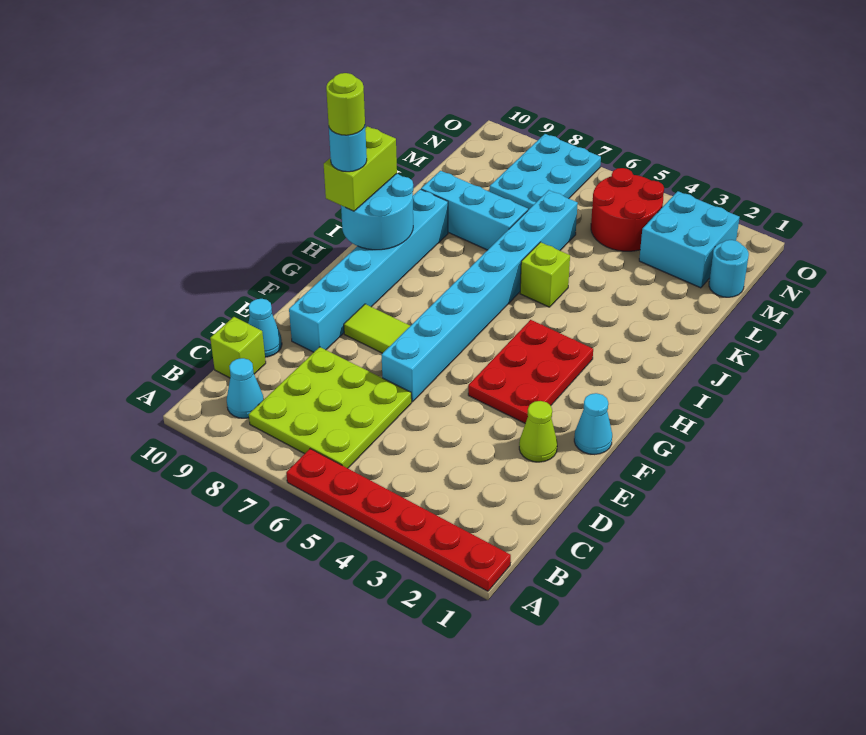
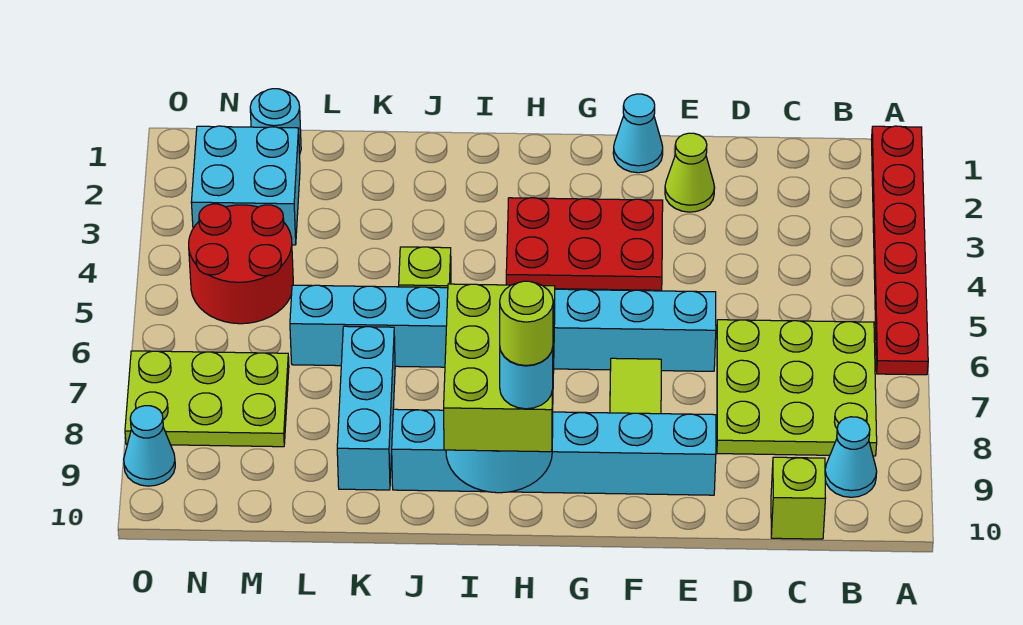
cyan cone D10 level 1 -> cyan cone O9 level 1
lime brick H10:I10 level 3 -> lime brick H8:I10 level 3
cyan plate M7:O8 level 1 -> lime plate M7:O8 level 1

